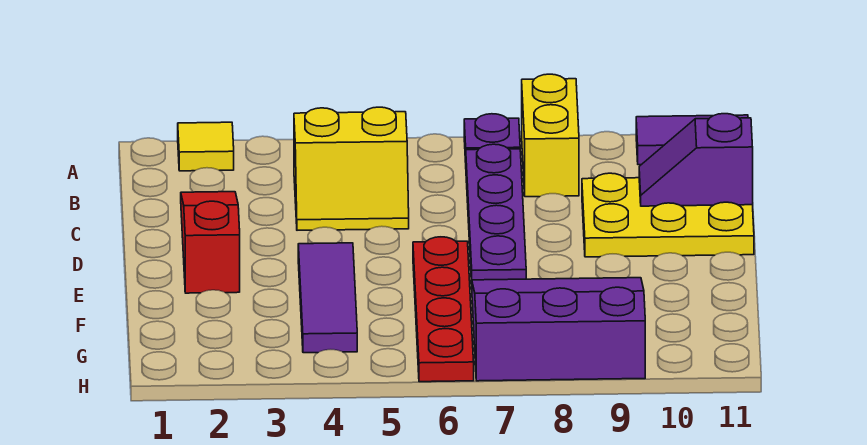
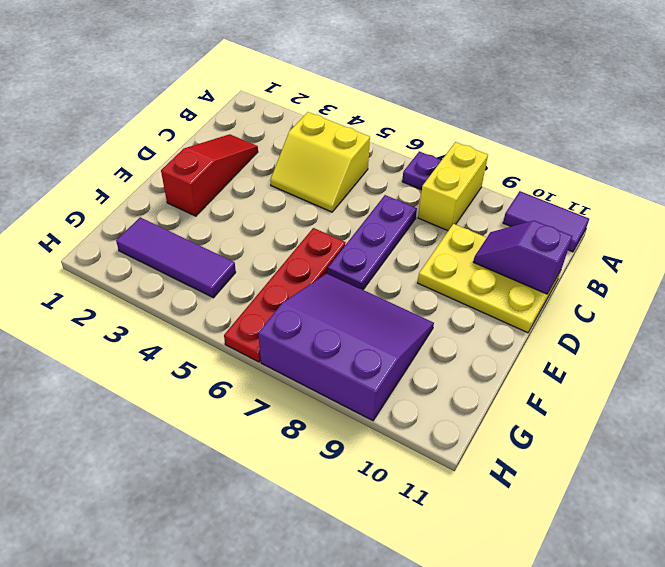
yellow tile A2 level 1 -> none
purple plate B7:E7 level 1 -> purple plate C7:E7 level 1
purple tile E4:G4 level 1 -> purple tile G2:G4 level 1

